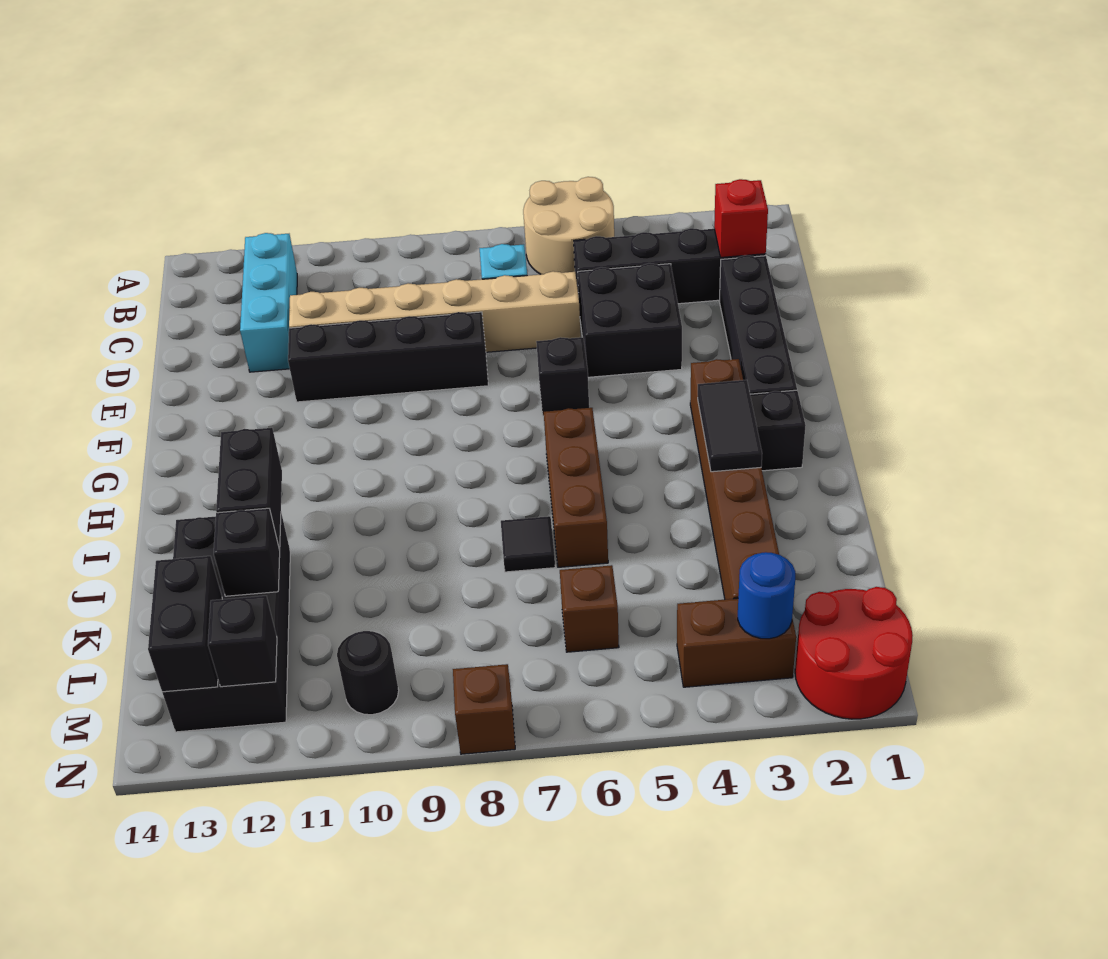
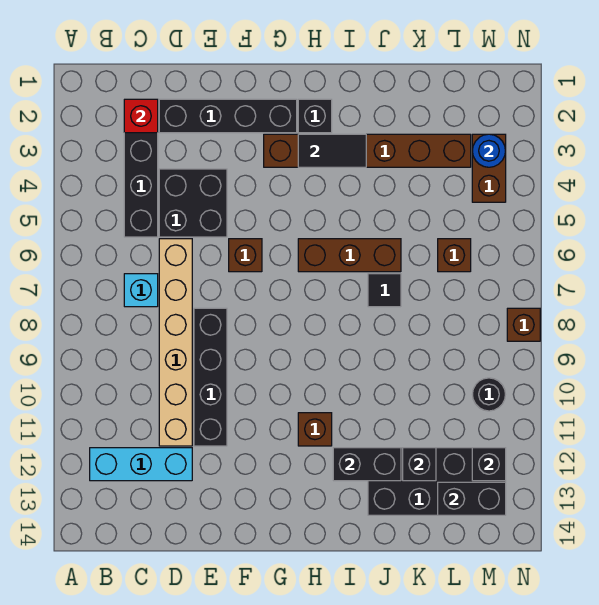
tan round brick A5:B6 level 1 -> none
black brick F6 level 1 -> brown brick F6 level 1
none -> brown brick H11 level 1
red round brick M1:N2 level 1 -> none

